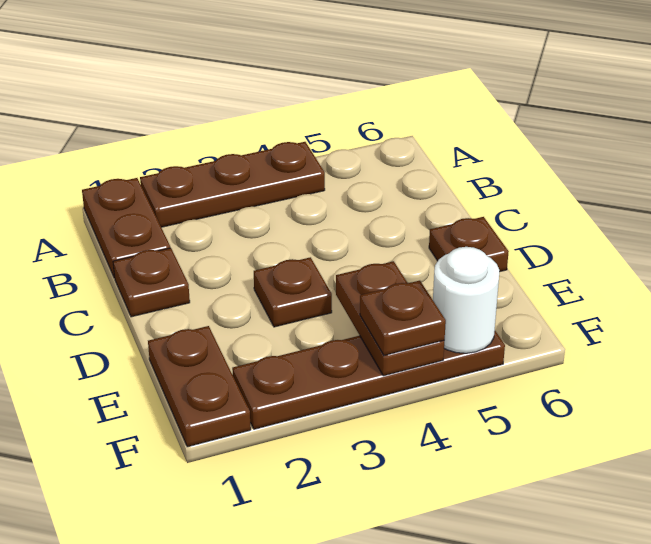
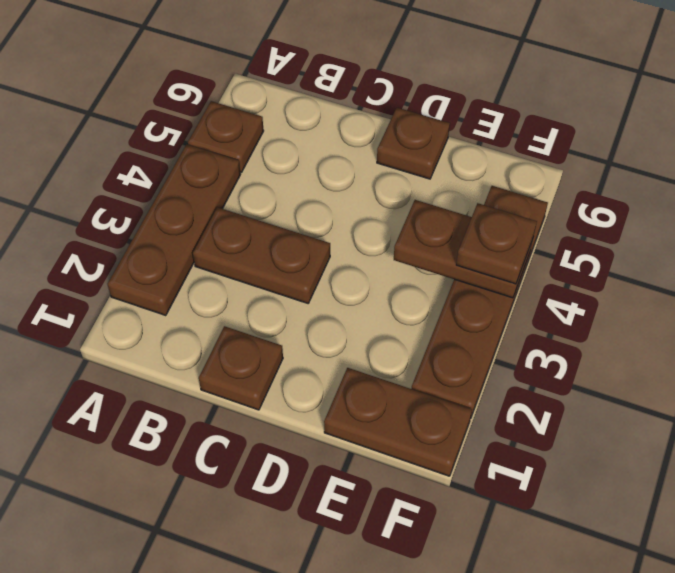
brown plate A1:B1 level 1 -> brown plate B3:C3 level 1
brown plate D3 level 1 -> brown plate A5 level 1
white round brick F5 level 2 -> none

